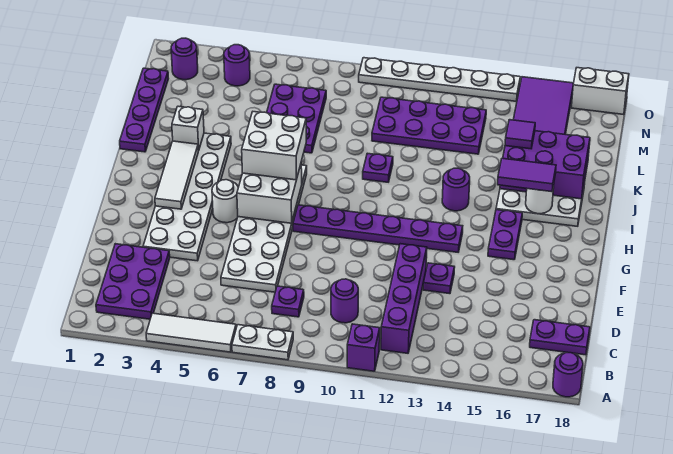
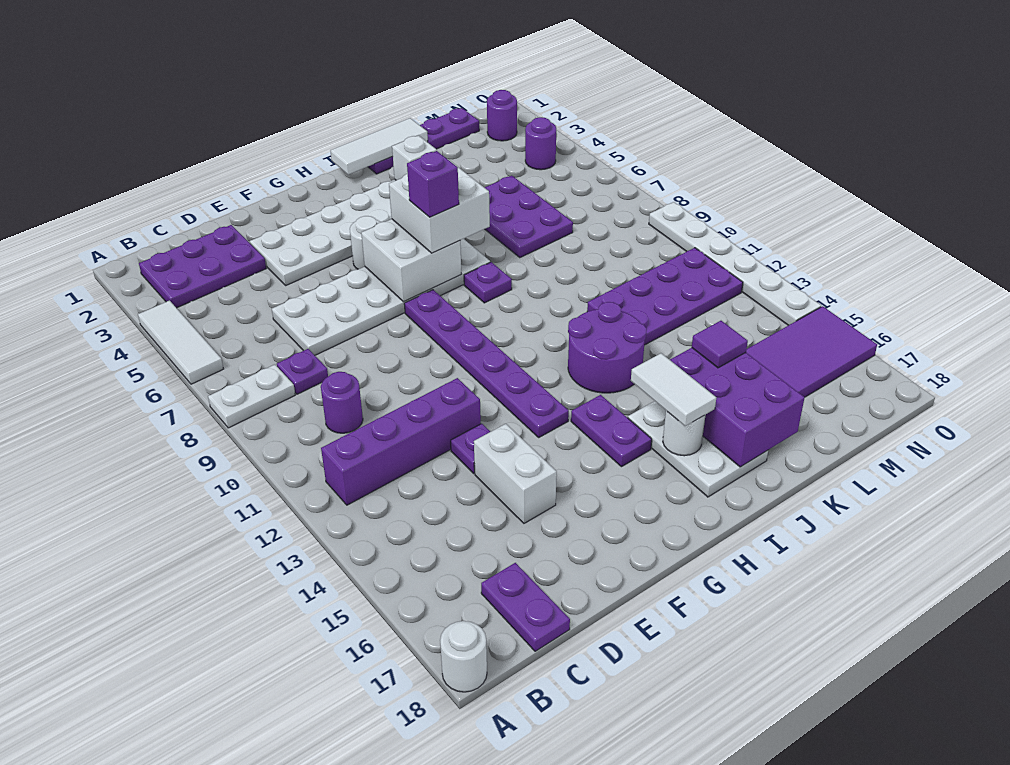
white plate A7:A8 level 1 -> white plate A8:B8 level 1
purple brick A11 level 1 -> purple brick H7 level 4
purple round brick A18 level 1 -> white round brick A18 level 1
white tile G3:I3 level 2 -> white tile I1:K1 level 2
purple plate G15:H15 level 1 -> purple plate H14:H15 level 1
purple round brick I13 level 1 -> purple round brick I12:J13 level 1
purple tile I15:I16 level 3 -> white tile I15:I16 level 3
purple plate J10 level 1 -> purple plate I8 level 1
purple plate K6:M7 level 1 -> purple plate K5:L7 level 1
purple plate L10:M13 level 1 -> purple plate K11:N12 level 1
white brick O17:O18 level 1 -> white brick E14:E15 level 1

